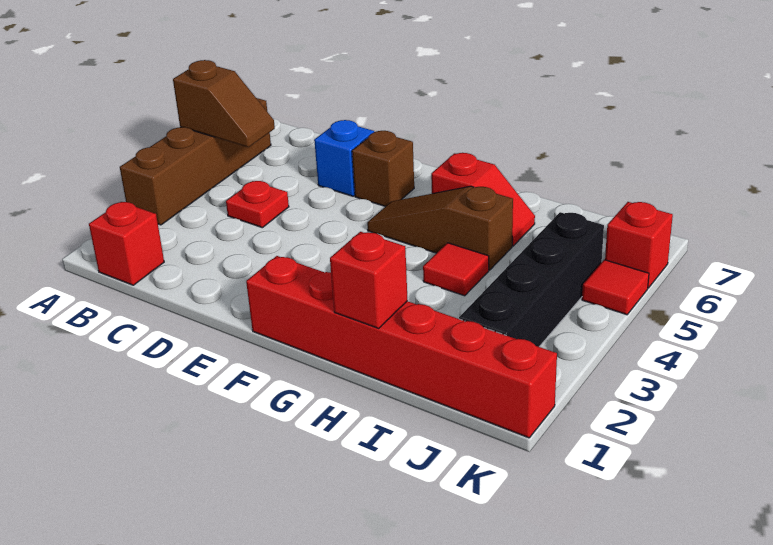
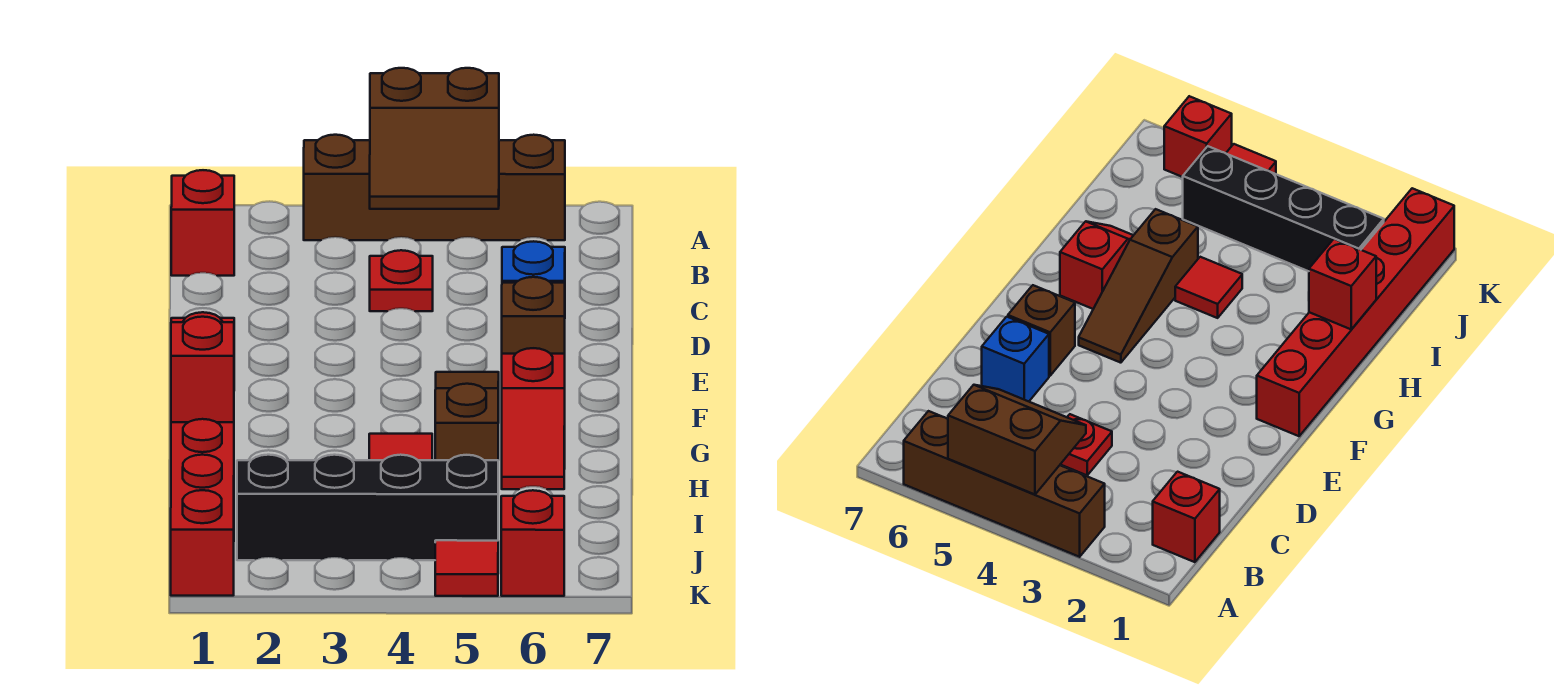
brown slope A5:B5 level 2 top A -> brown slope A4:B5 level 2 top A

